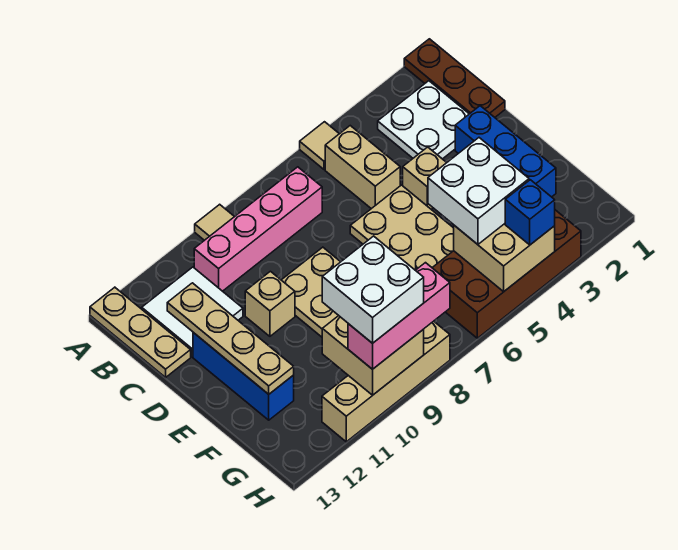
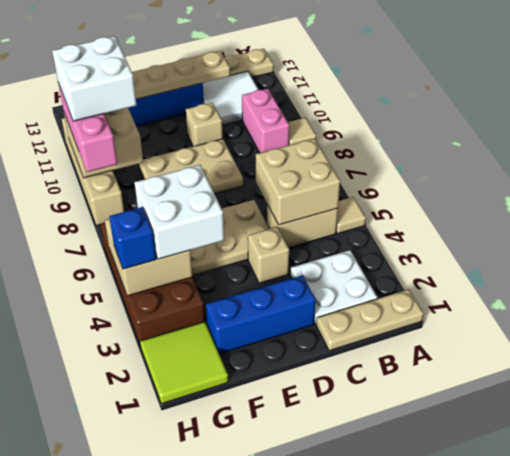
brown plate A1:C1 level 1 -> tan plate A1:C1 level 1
none -> tan brick B5:C6 level 2
pink brick B7:B10 level 1 -> pink brick B9:B10 level 1
none -> lime tile G1:H2 level 1

